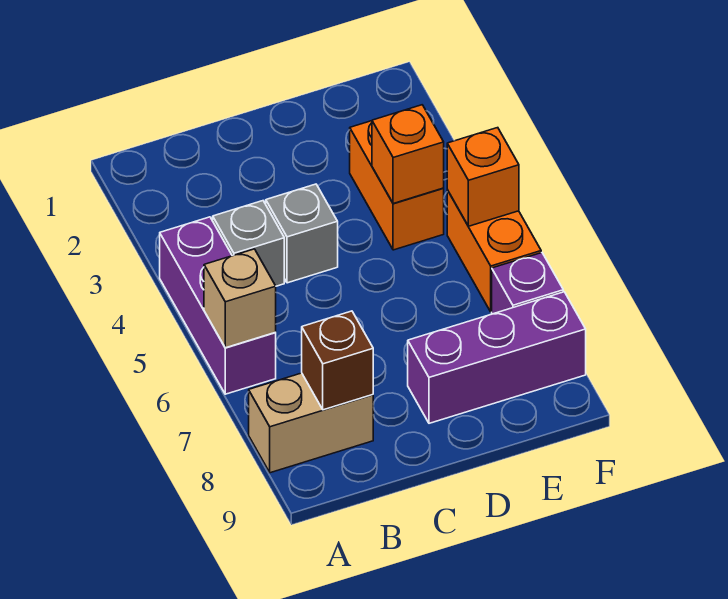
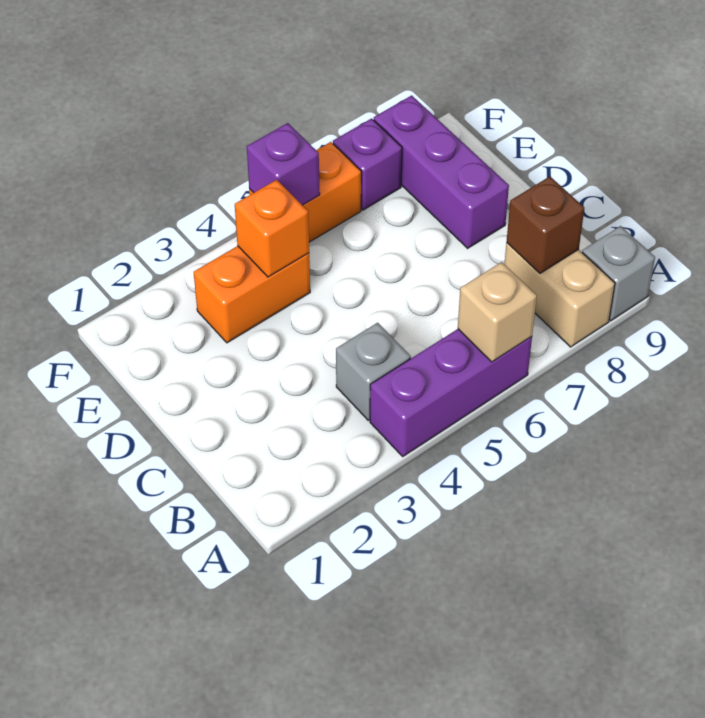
grey brick C4 level 1 -> grey brick A9 level 1
orange brick F5 level 2 -> purple brick F5 level 2

